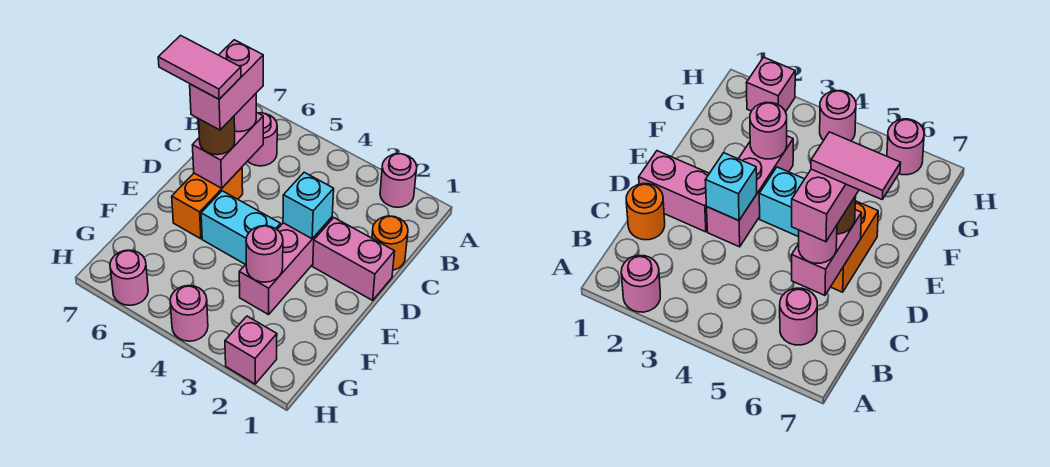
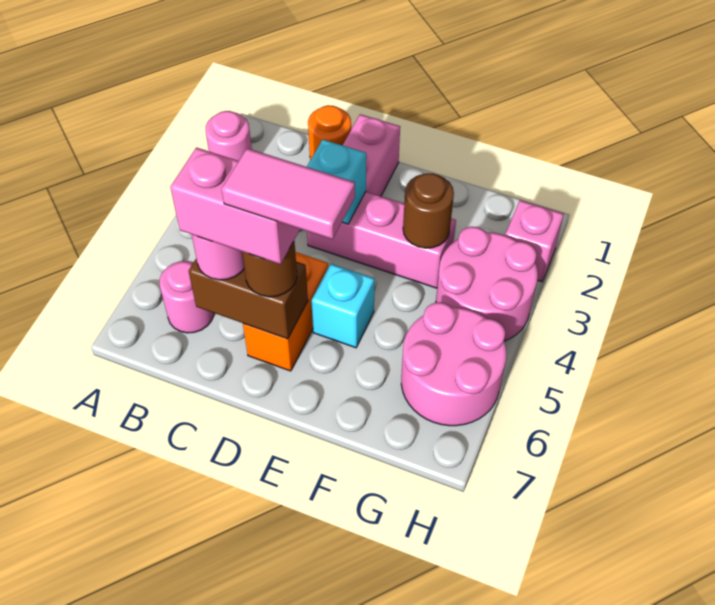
pink brick C6:D6 level 2 -> brown brick C6:D6 level 2
orange brick D6:E6 level 1 -> orange brick D5:D6 level 1
pink tile D6:D7 level 5 -> pink tile D6:E6 level 5
cyan brick E4:E5 level 1 -> cyan brick E5 level 1
pink round brick F3 level 2 -> brown round brick F3 level 2
pink round brick H4 level 1 -> pink round brick G3:H4 level 1
pink round brick H6 level 1 -> pink round brick G5:H6 level 1

